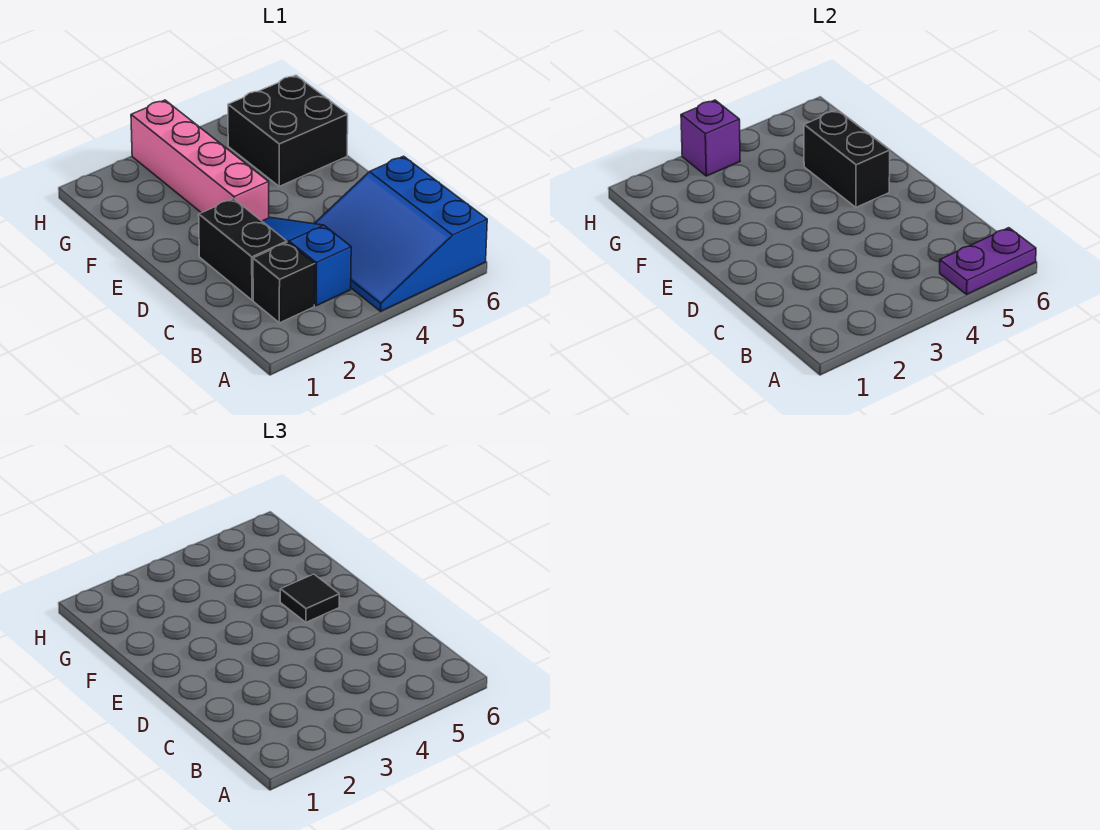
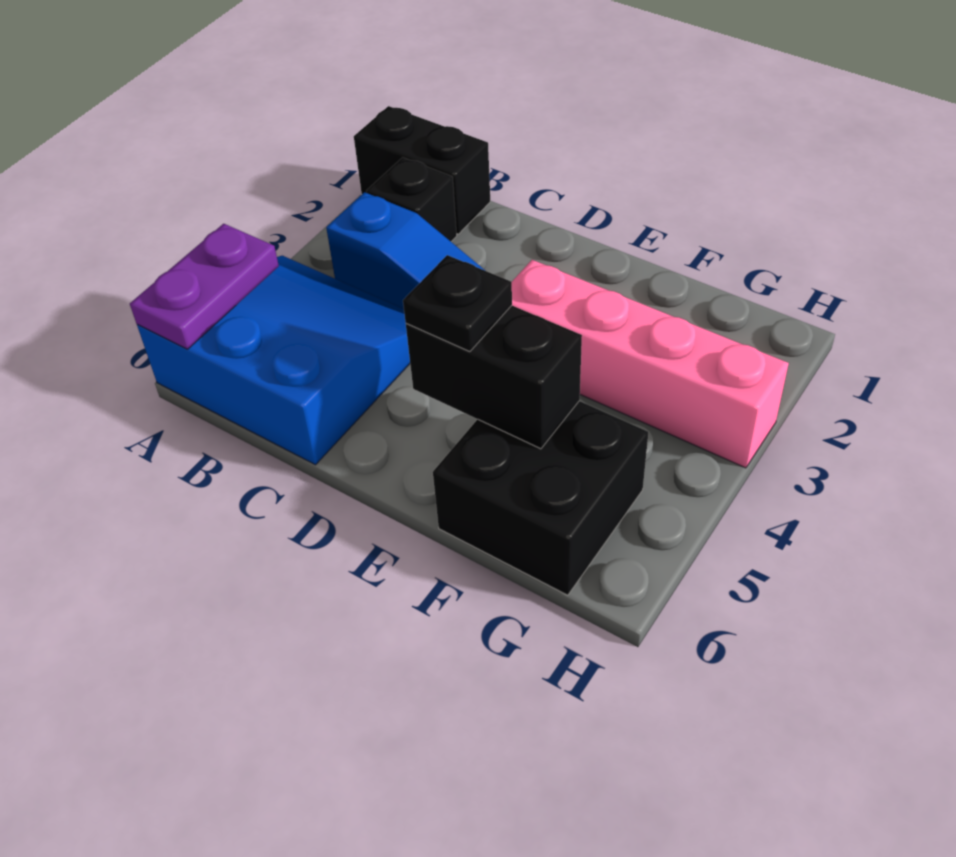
black brick C2:D2 level 1 -> black brick A1:B1 level 1
black tile E5 level 3 -> black plate E5 level 3
purple brick H3 level 2 -> none

